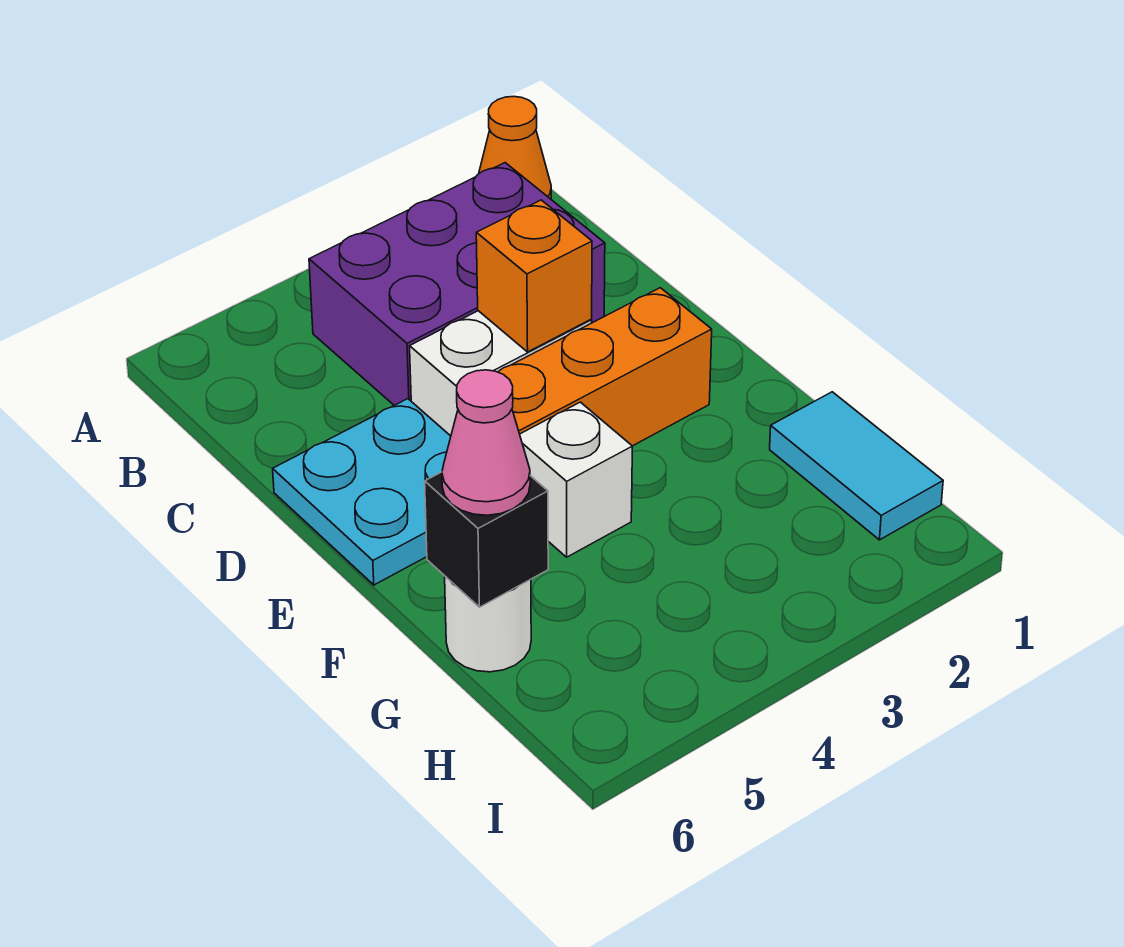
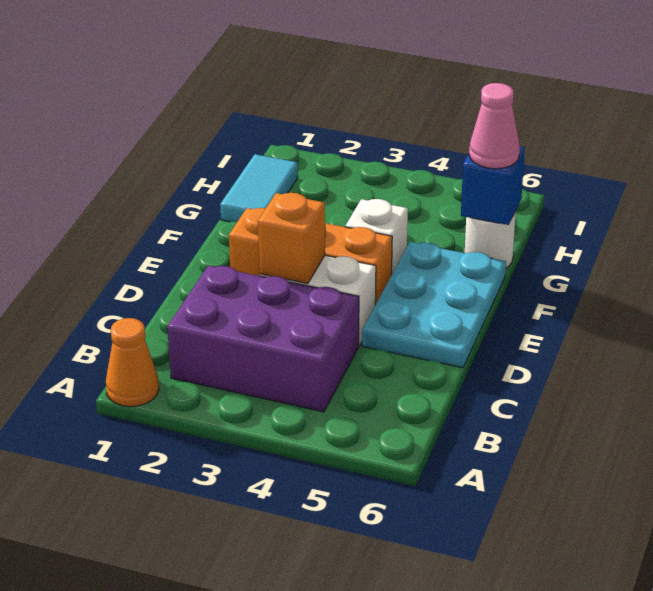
cyan plate D5:E6 level 1 -> cyan plate D5:F6 level 1
black brick G6 level 2 -> blue brick G6 level 2

